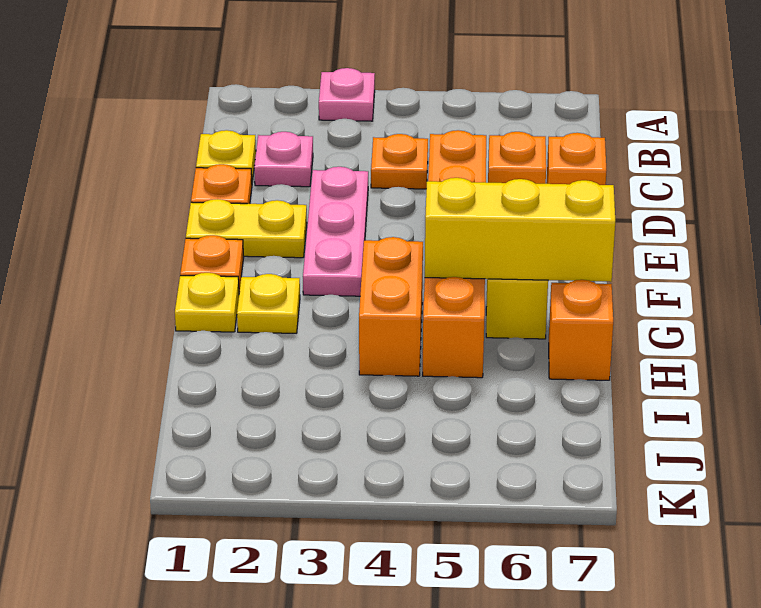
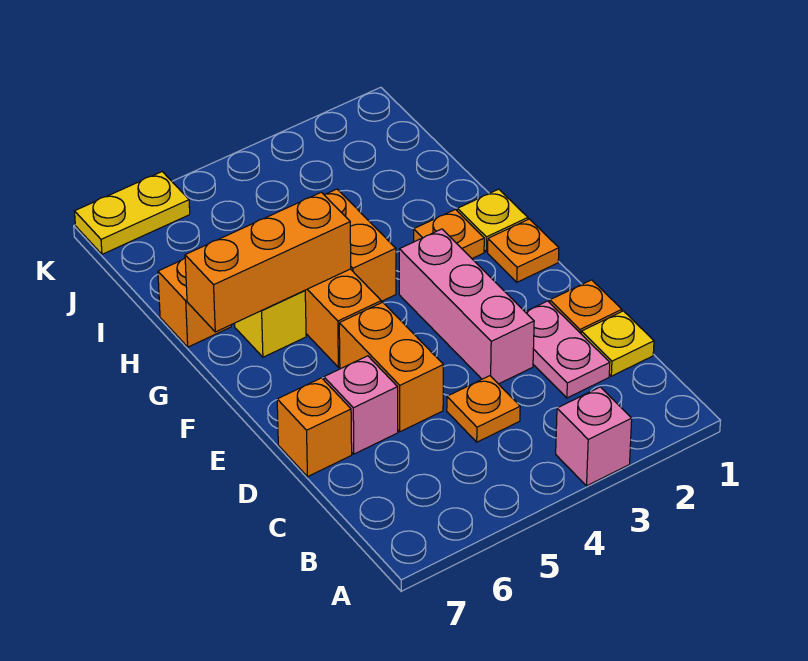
pink plate A3 level 1 -> pink brick A3 level 1
pink plate C2 level 1 -> pink plate C2:D2 level 1
pink plate D3:F3 level 1 -> pink brick D3:F3 level 1
orange brick D6 level 1 -> pink brick D6 level 1
yellow plate E1:E2 level 1 -> yellow plate K6:K7 level 1
yellow plate G2 level 1 -> orange plate G2 level 1
yellow brick G5:G7 level 2 -> orange brick G5:G7 level 2

